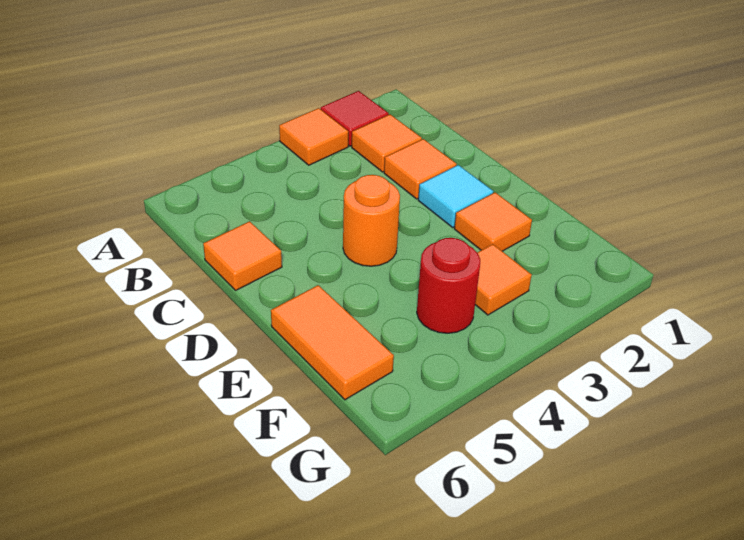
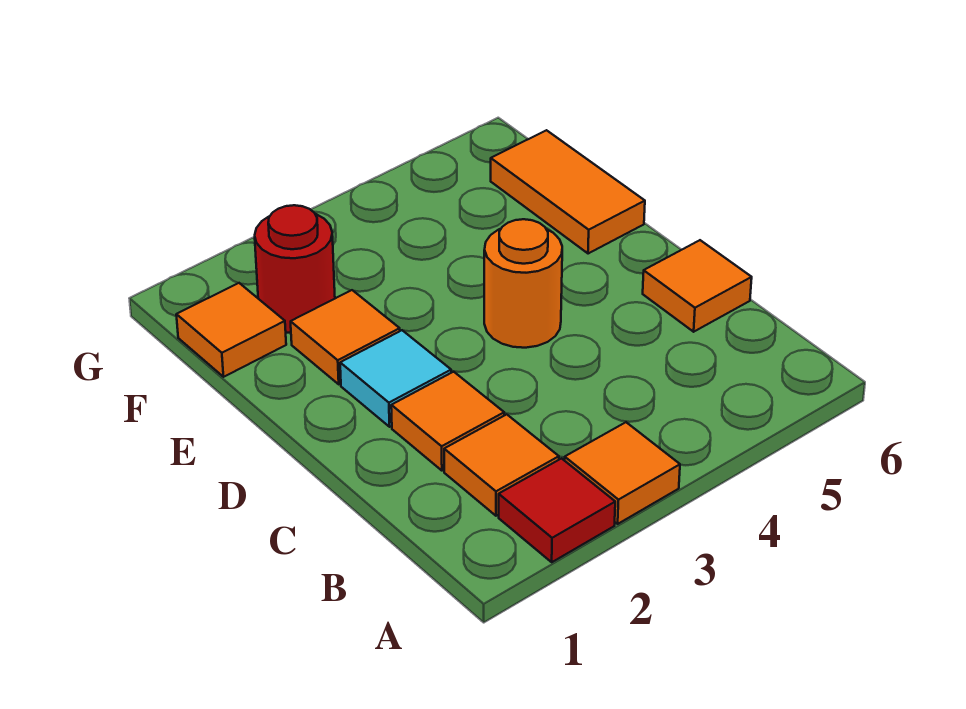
orange tile F3 level 1 -> orange tile F1 level 1
red round brick F4 level 1 -> red round brick F2 level 1

